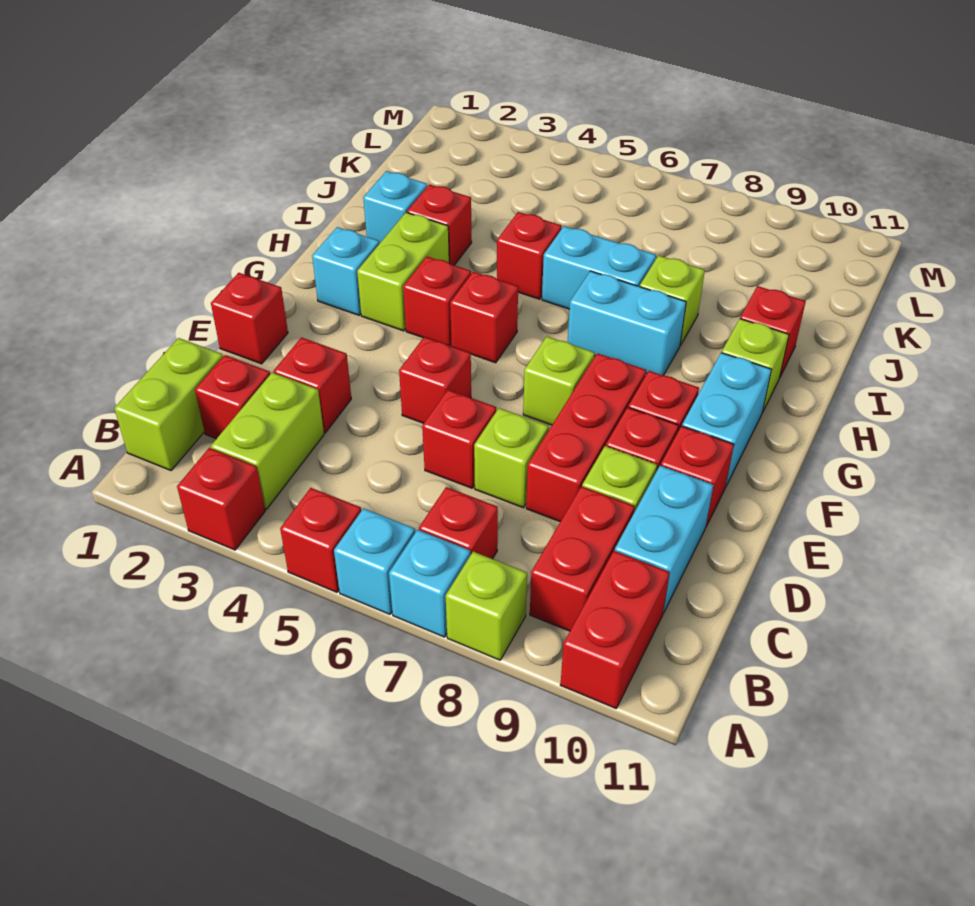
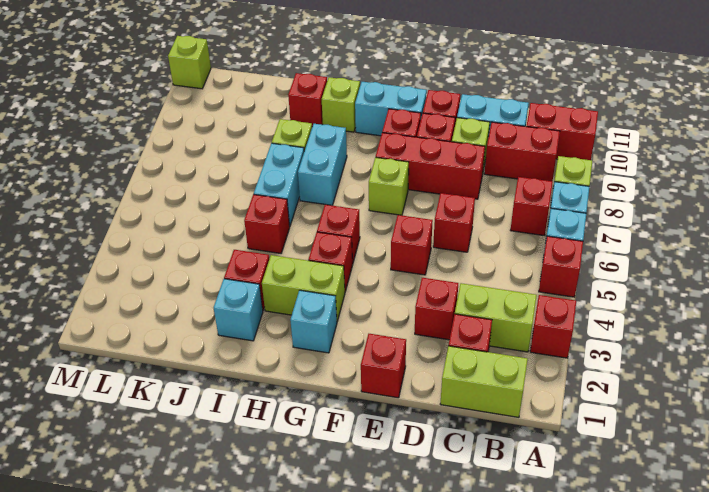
lime brick D7 level 1 -> lime brick M11 level 1

